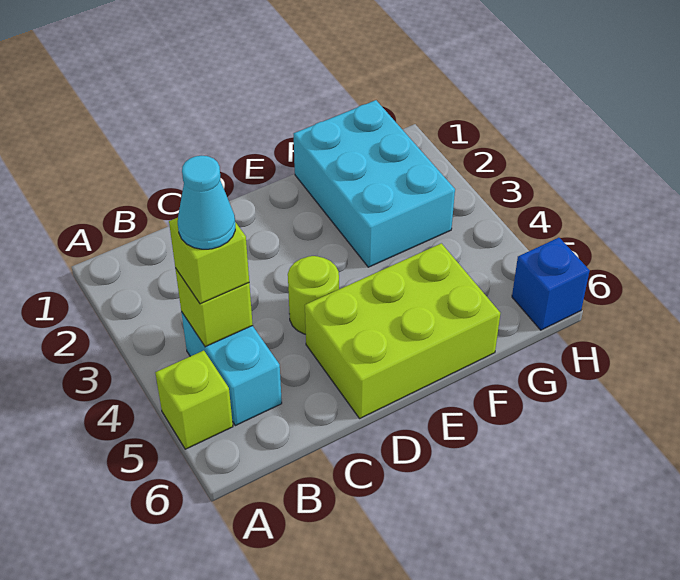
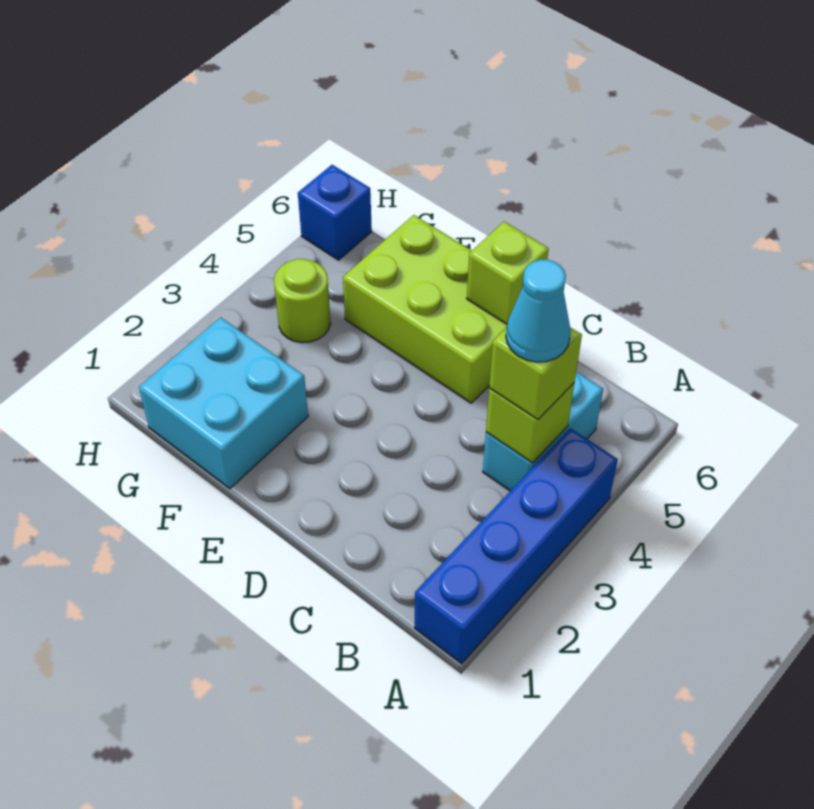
none -> blue brick A1:A4 level 1
lime brick A5 level 1 -> lime brick D6 level 2
lime round brick D4 level 1 -> lime round brick G4 level 1
cyan brick F1:G3 level 1 -> cyan brick F1:G2 level 1

